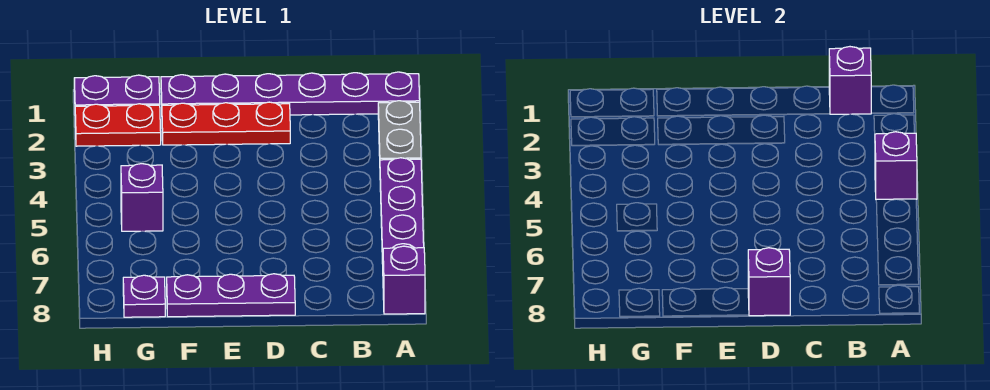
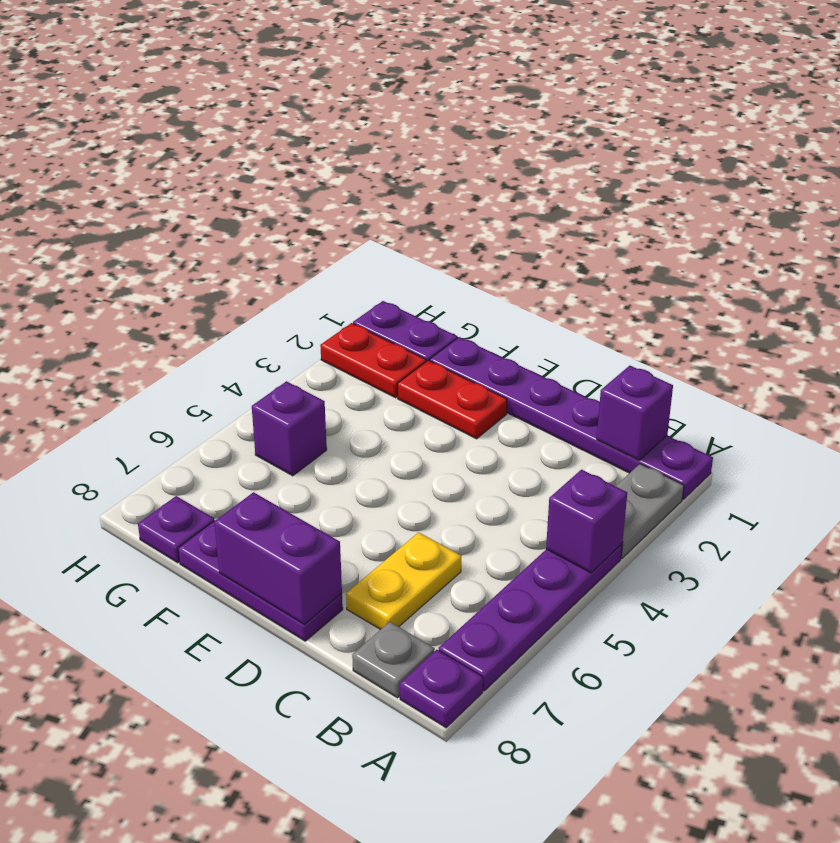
purple brick A8 level 1 -> purple plate A8 level 1
none -> grey plate B8 level 1
none -> yellow plate C6:C7 level 1
red plate D2:F2 level 1 -> red plate E2:F2 level 1
purple brick D8 level 2 -> purple brick D8:E8 level 2

